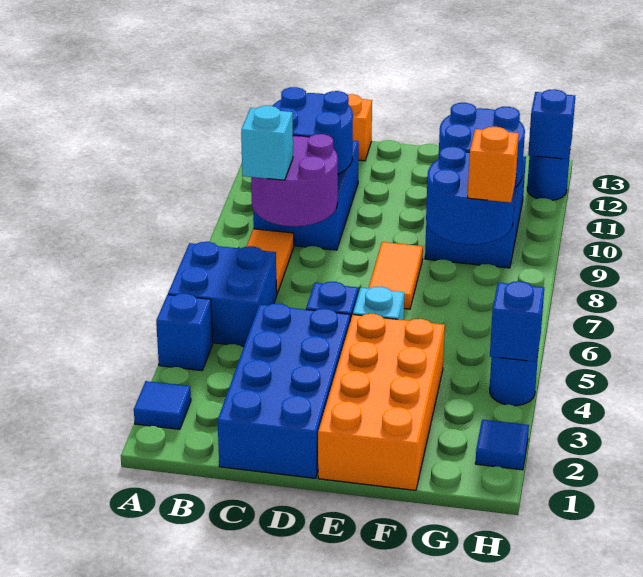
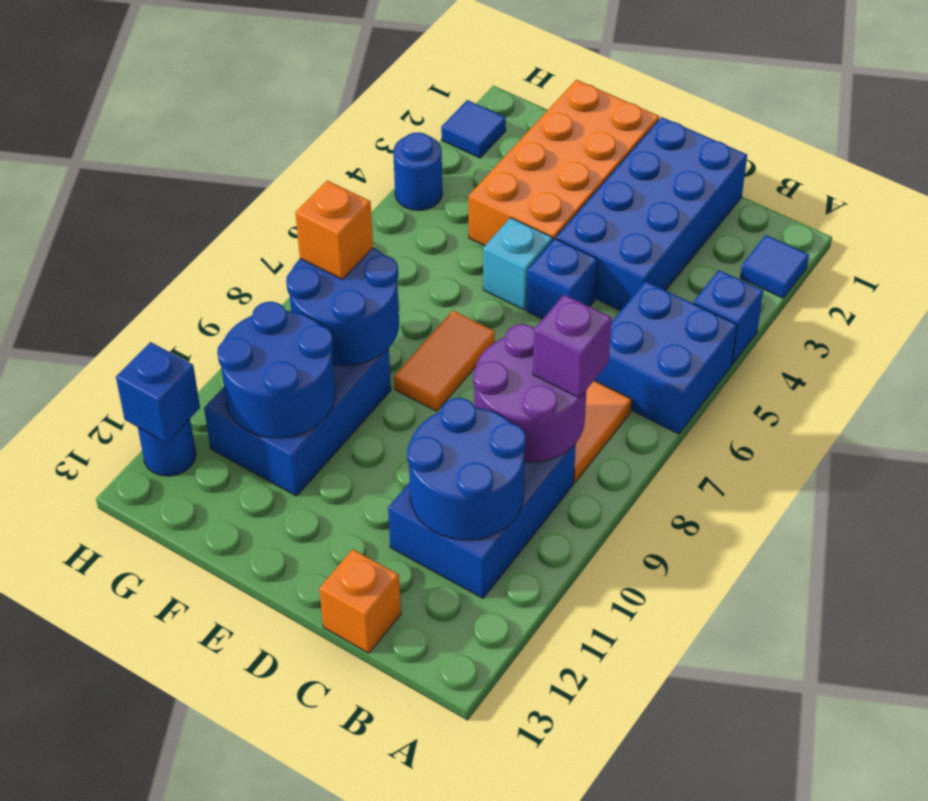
cyan brick B8 level 3 -> purple brick B8 level 3
blue brick H4 level 2 -> none

